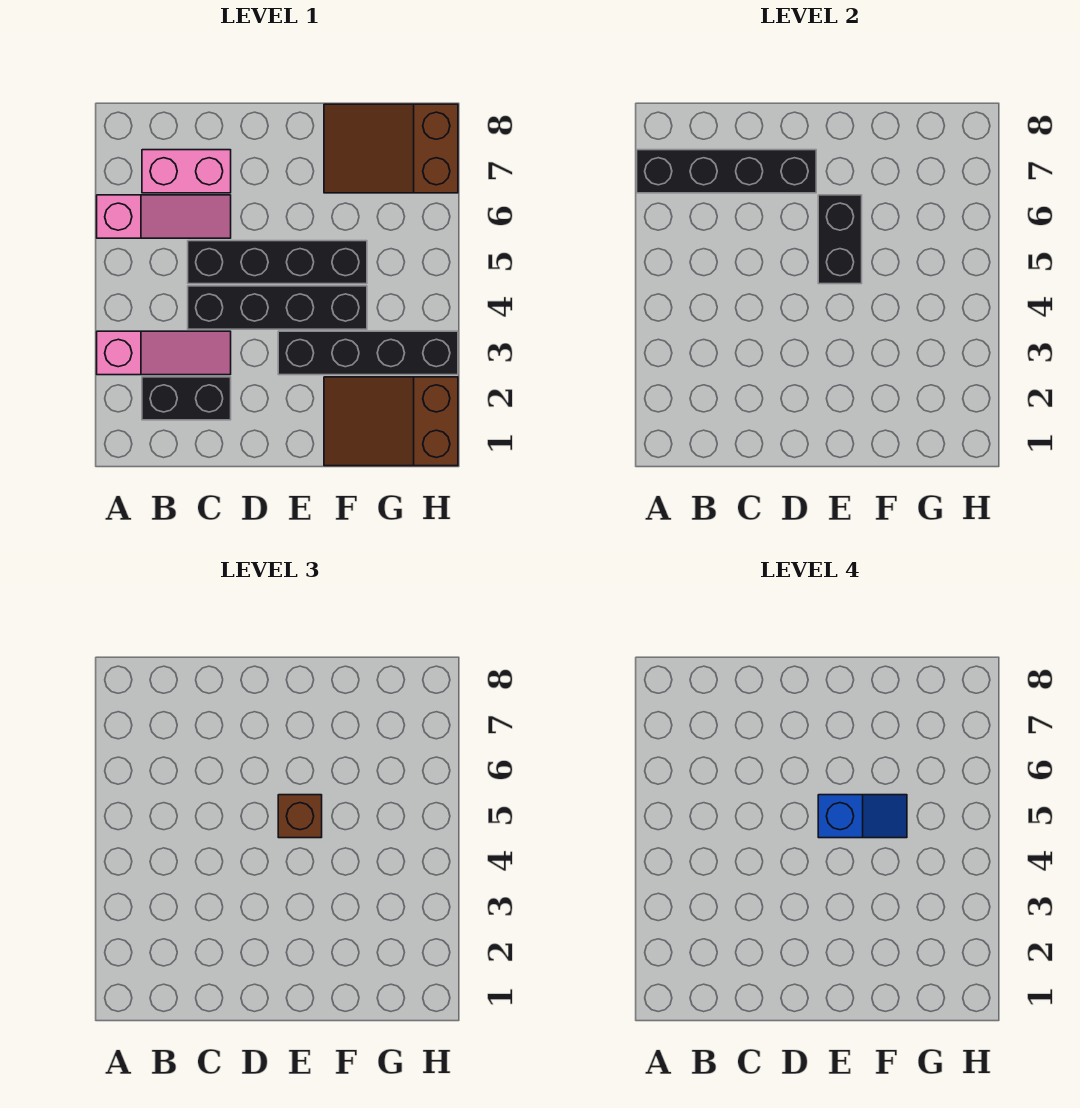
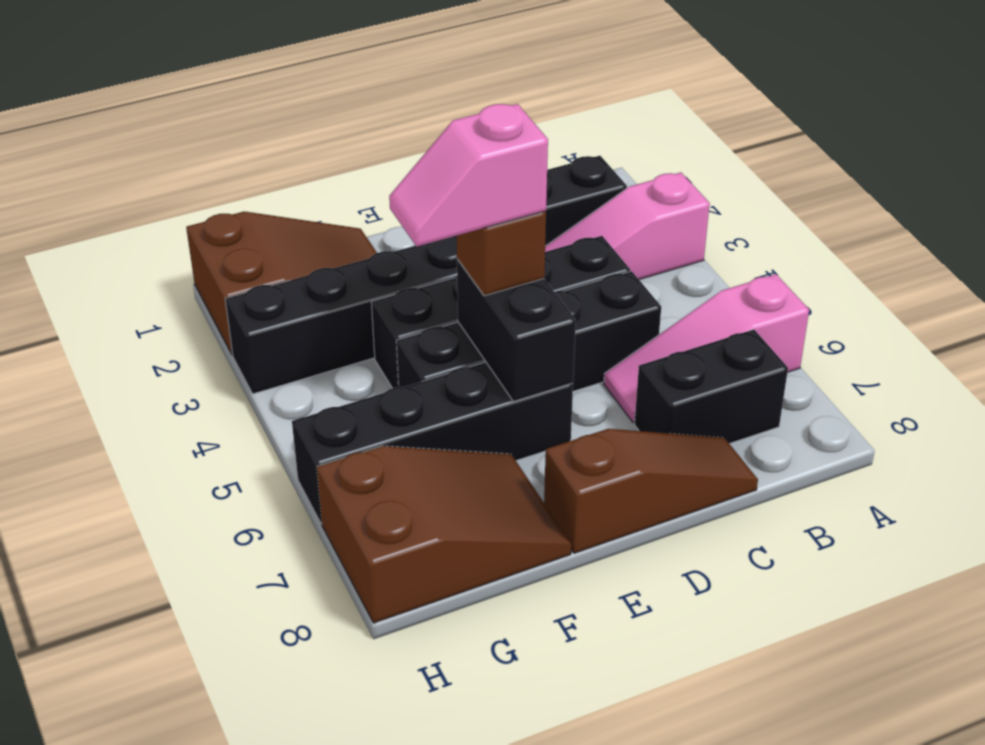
black brick A7:D7 level 2 -> black brick E6:H6 level 1
pink brick B7:C7 level 1 -> black brick B7:C7 level 1
none -> brown slope C8:E8 level 1 top E
blue slope E5:F5 level 4 top E -> pink slope E5:F5 level 4 top E

